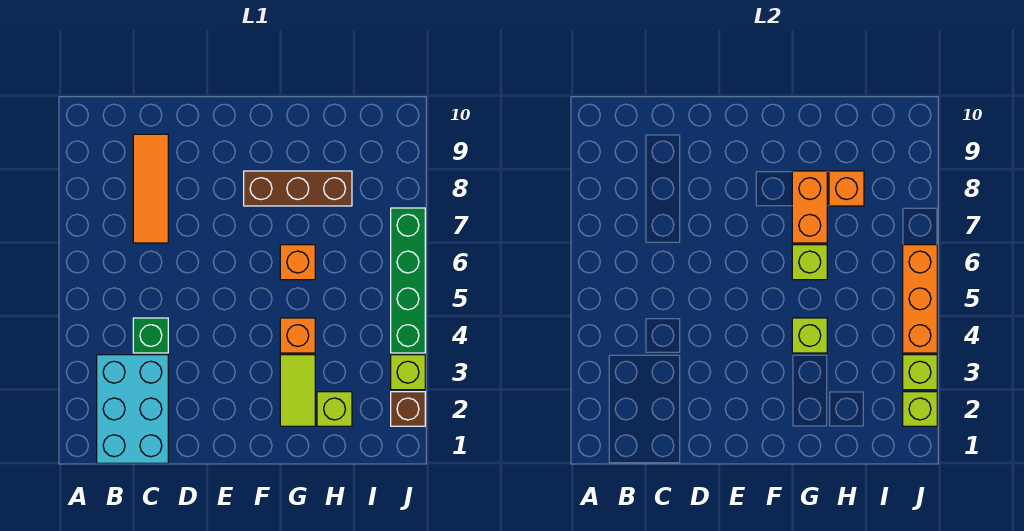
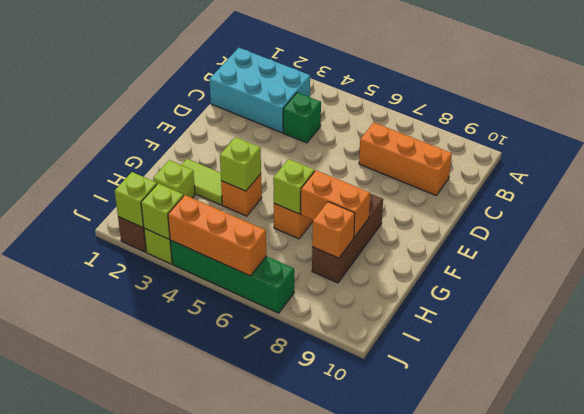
orange tile C7:C9 level 1 -> orange brick C7:C9 level 1

